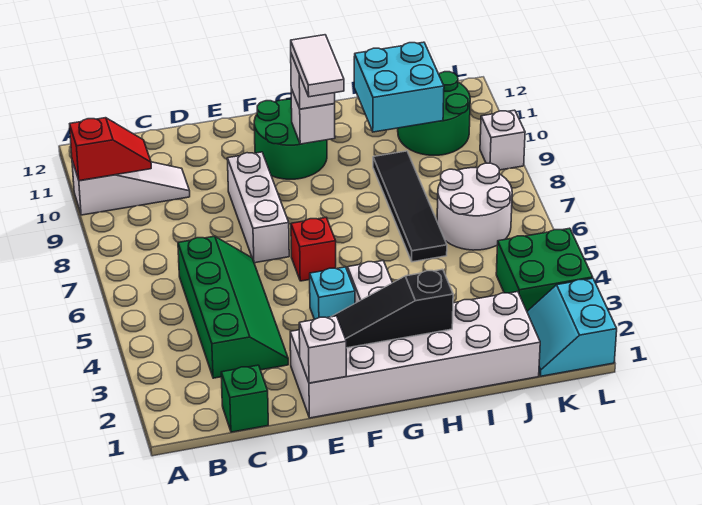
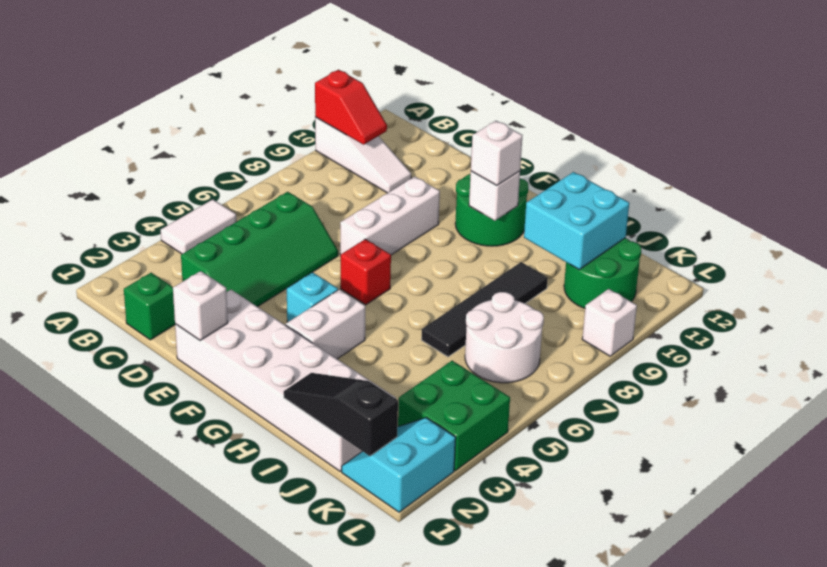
black slope F2:H2 level 2 top H -> black slope I1:K1 level 2 top K
white tile G9:G10 level 4 -> white tile A4:A5 level 1

